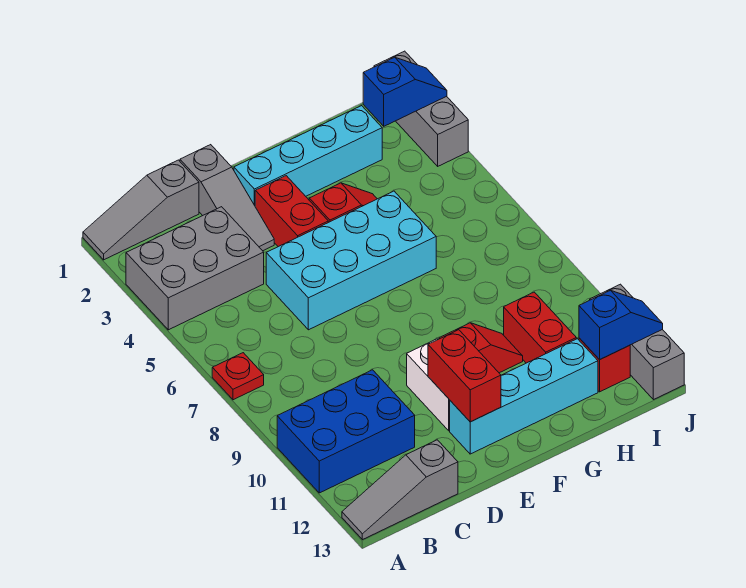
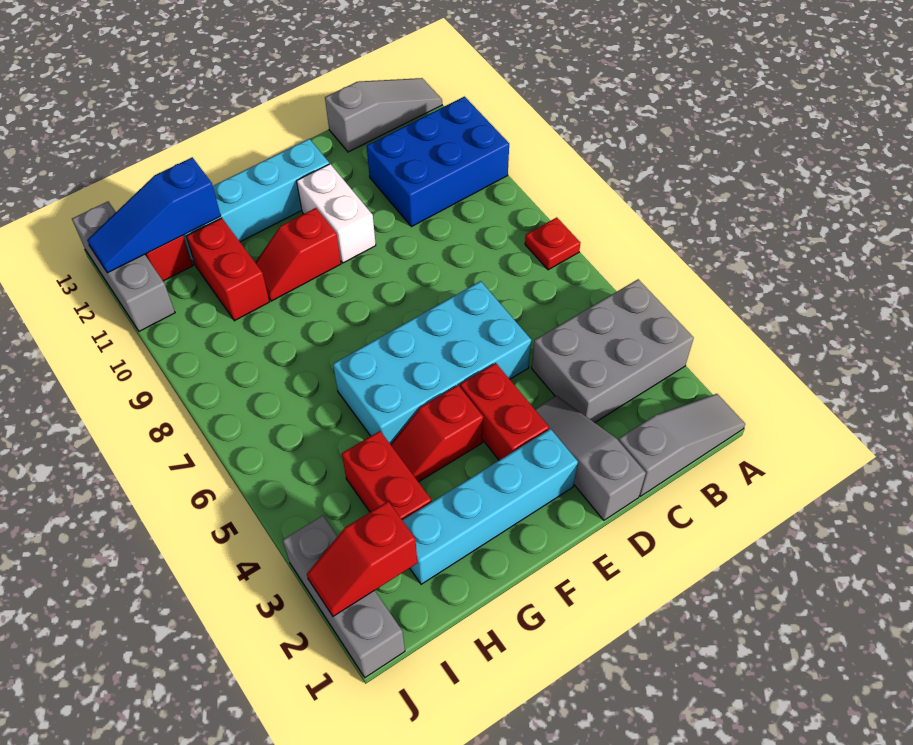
red brick E11:E12 level 2 -> red brick H3:H4 level 1
blue slope I2:J2 level 2 top I -> red slope I2:J2 level 2 top I
blue slope I12:J12 level 2 top I -> blue slope H12:J12 level 2 top H

